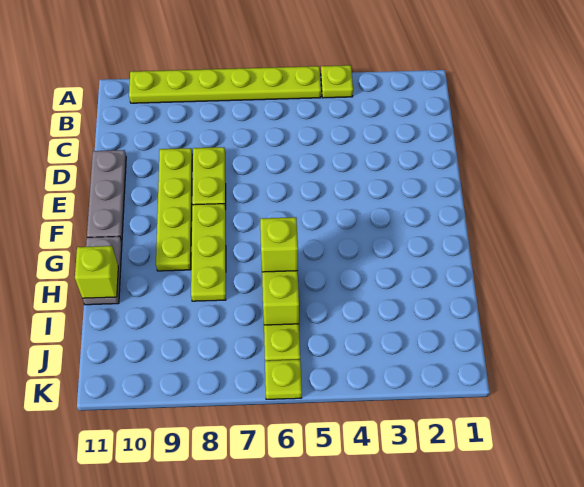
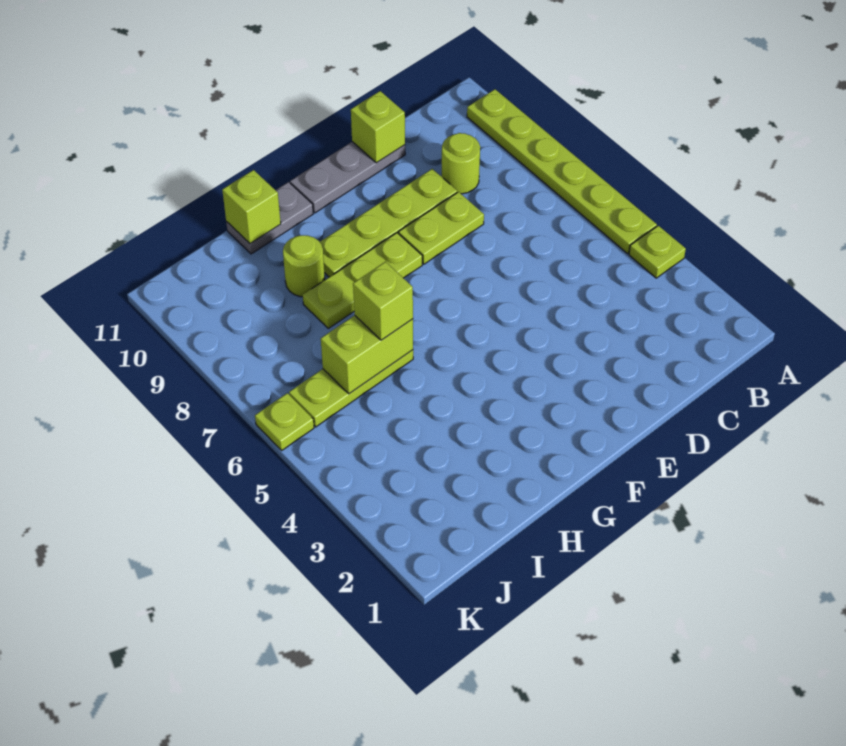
none -> lime round brick C9 level 1
none -> lime brick D11 level 2
none -> lime round brick H9 level 1

